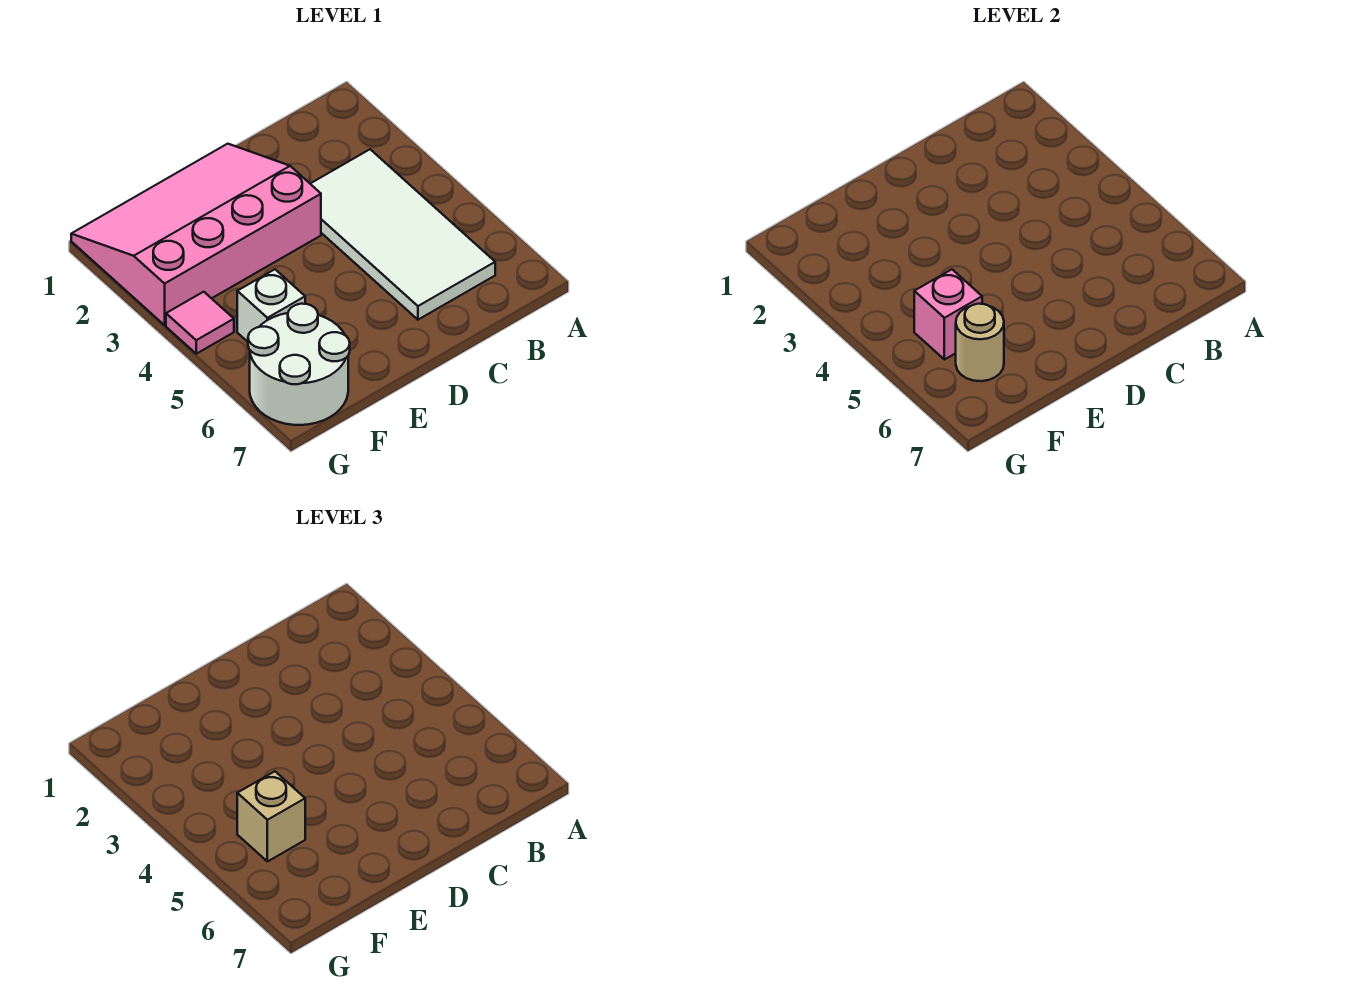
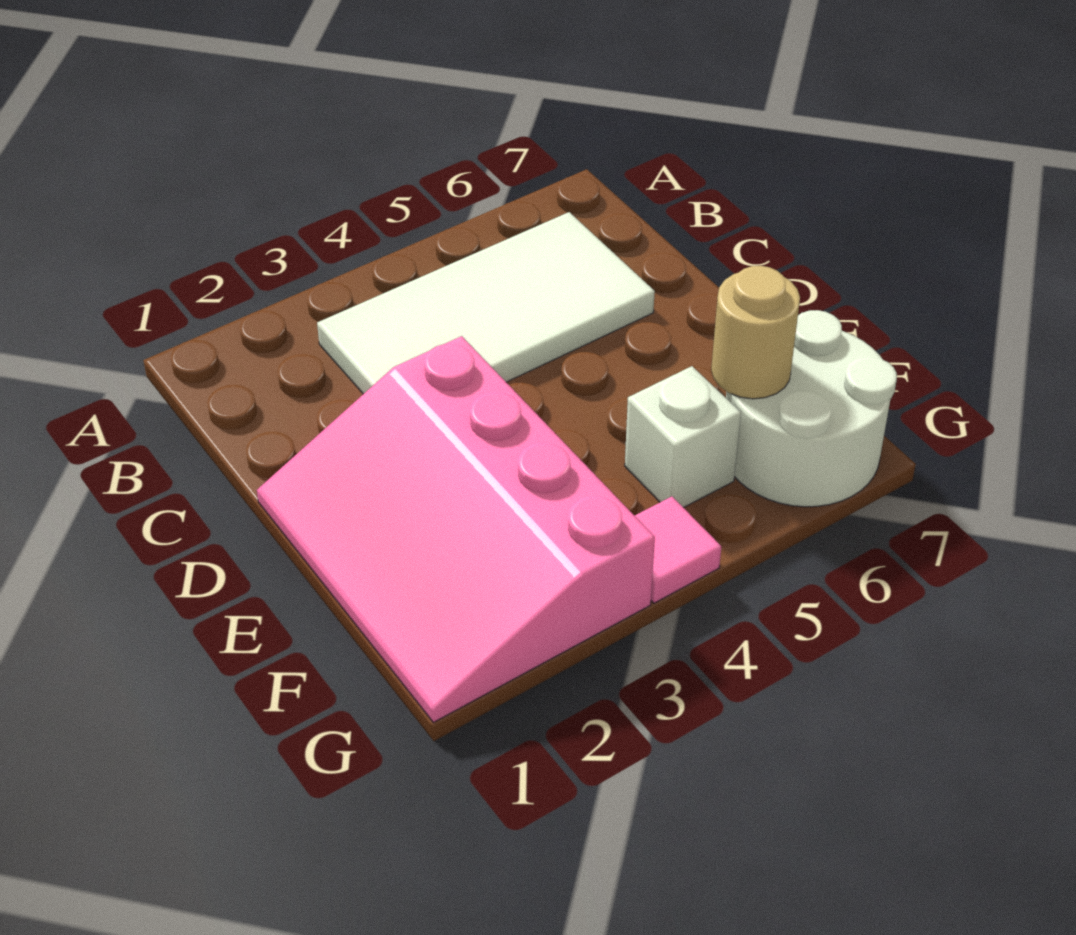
pink brick F5 level 2 -> none
tan brick F5 level 3 -> none

